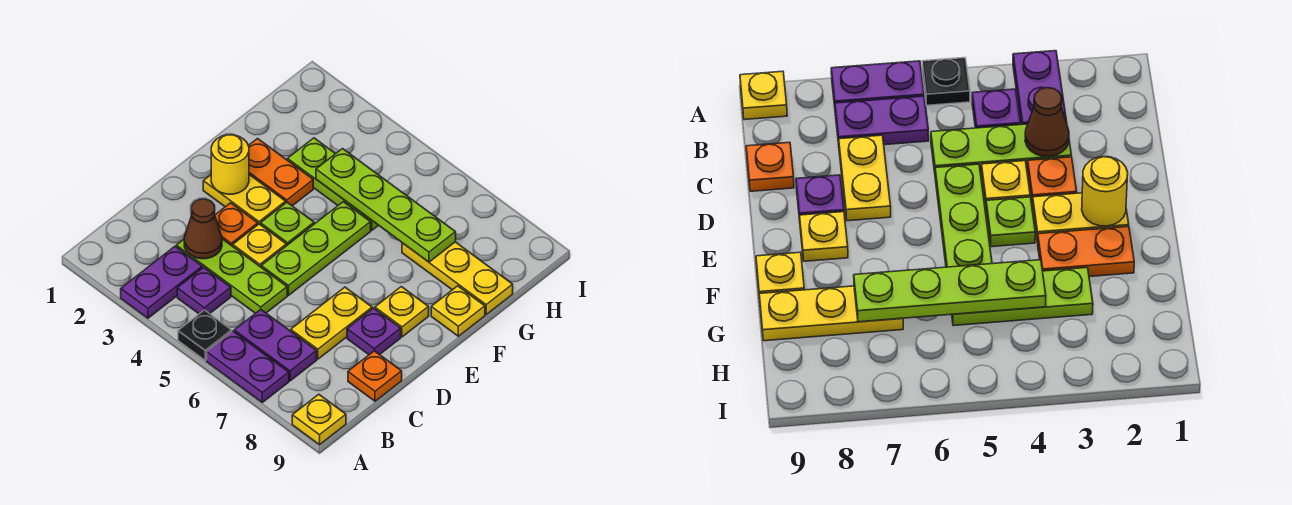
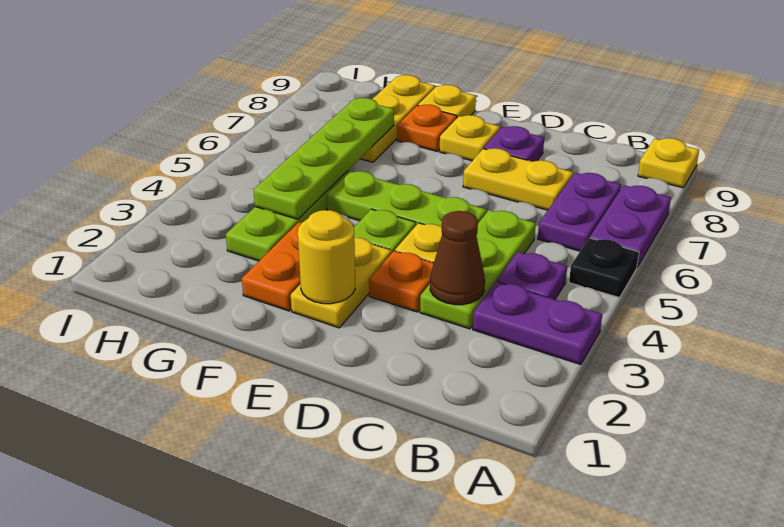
orange plate C9 level 1 -> orange plate F8 level 1

